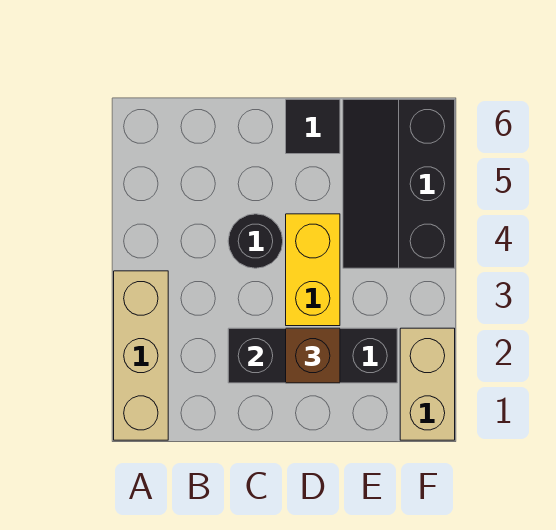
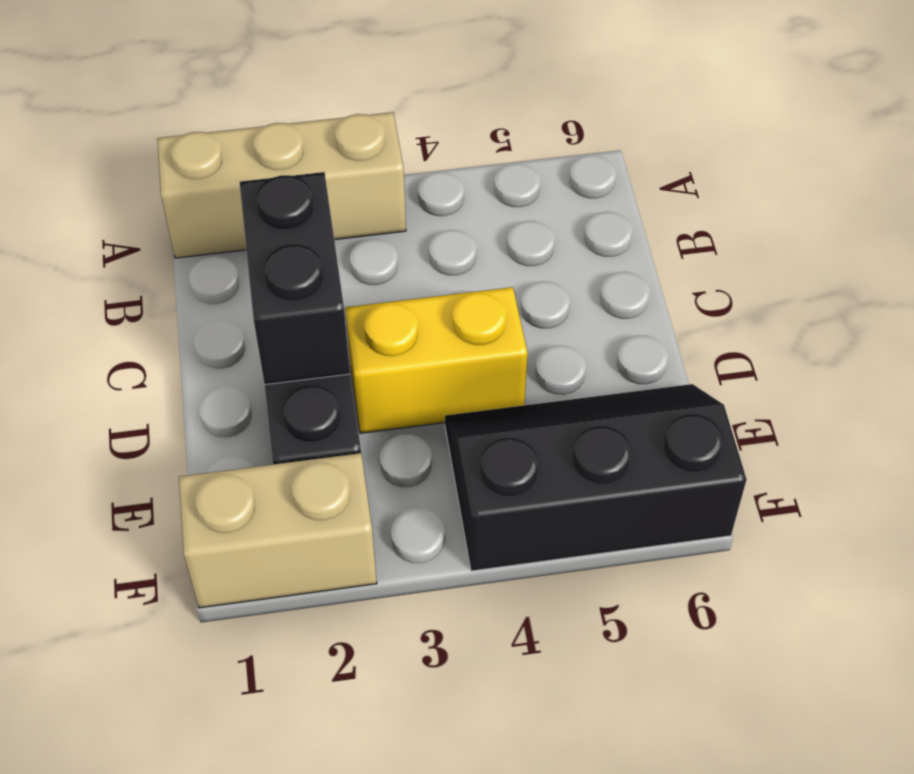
black round brick C4 level 1 -> none
brown brick D2 level 3 -> none
black tile D6 level 1 -> none

